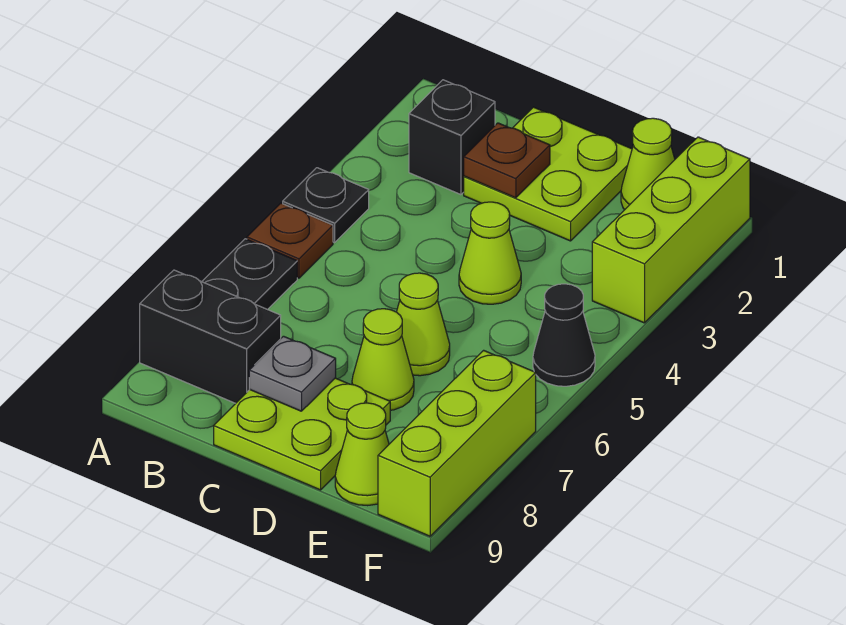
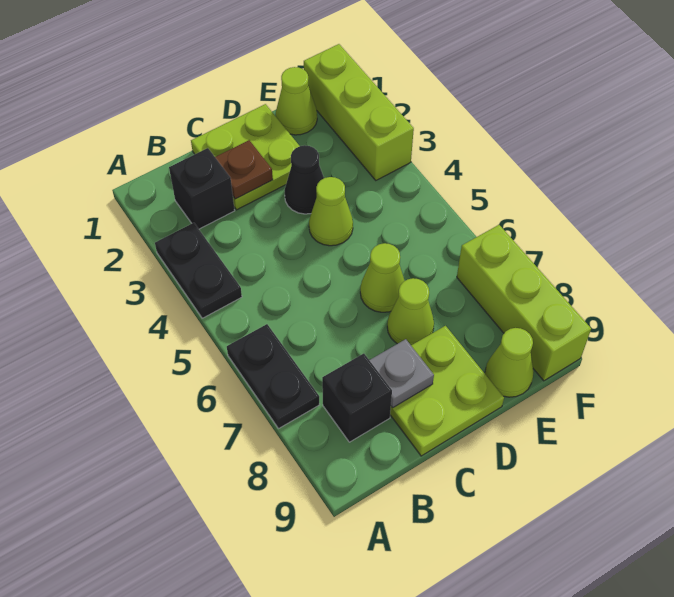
black plate A4 level 1 -> black plate A3:A4 level 1
brown plate A5 level 1 -> none
black brick A8:B8 level 1 -> black brick B8 level 1
black cone F5 level 1 -> black cone D3 level 1

